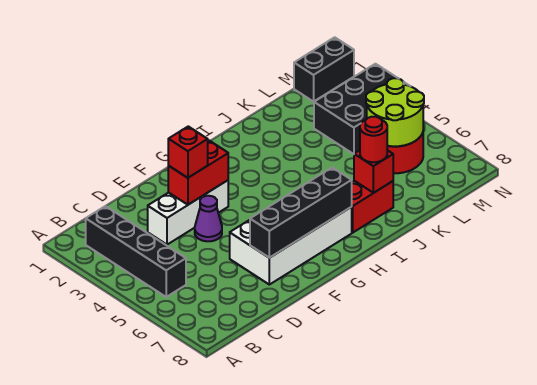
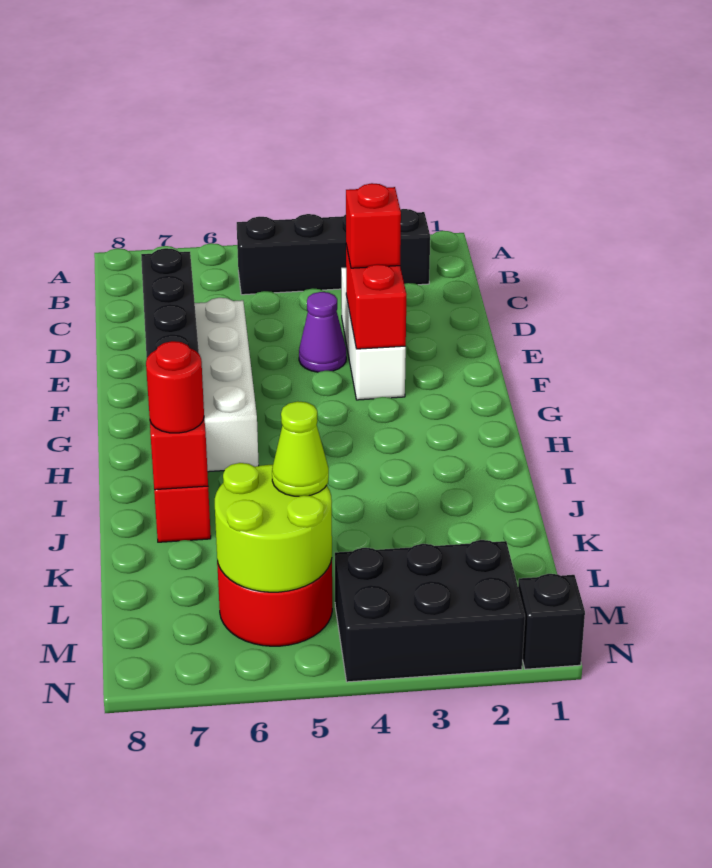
black brick L3:N4 level 1 -> black brick M2:N4 level 1
none -> lime cone L5 level 3
black brick M1:N1 level 1 -> black brick N1 level 1

